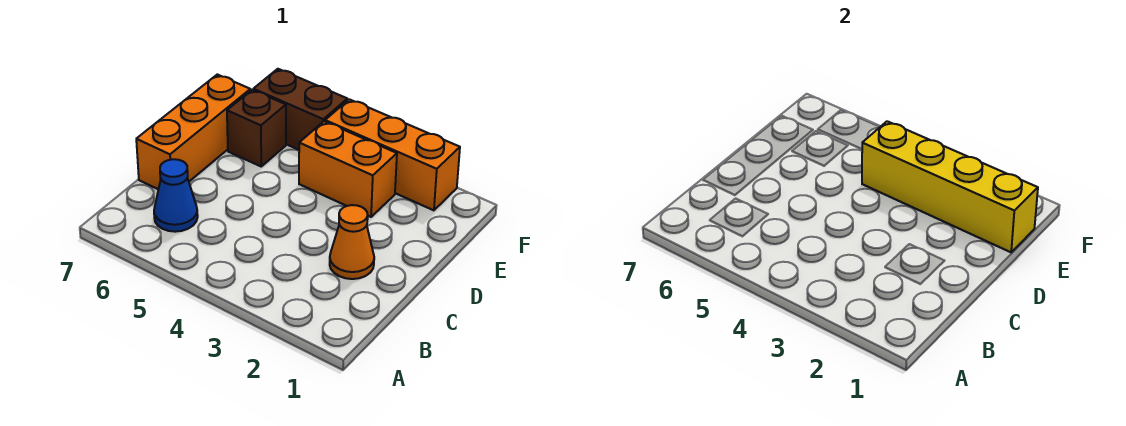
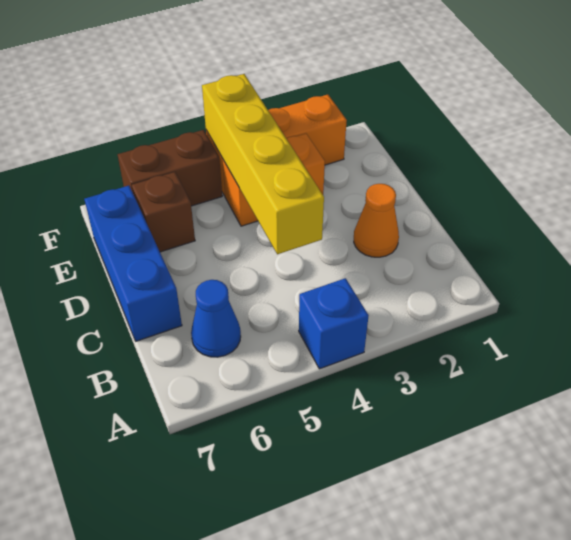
none -> blue brick A4 level 1
orange brick C7:E7 level 1 -> blue brick C7:E7 level 1
yellow brick E1:E4 level 2 -> yellow brick C4:F4 level 2

